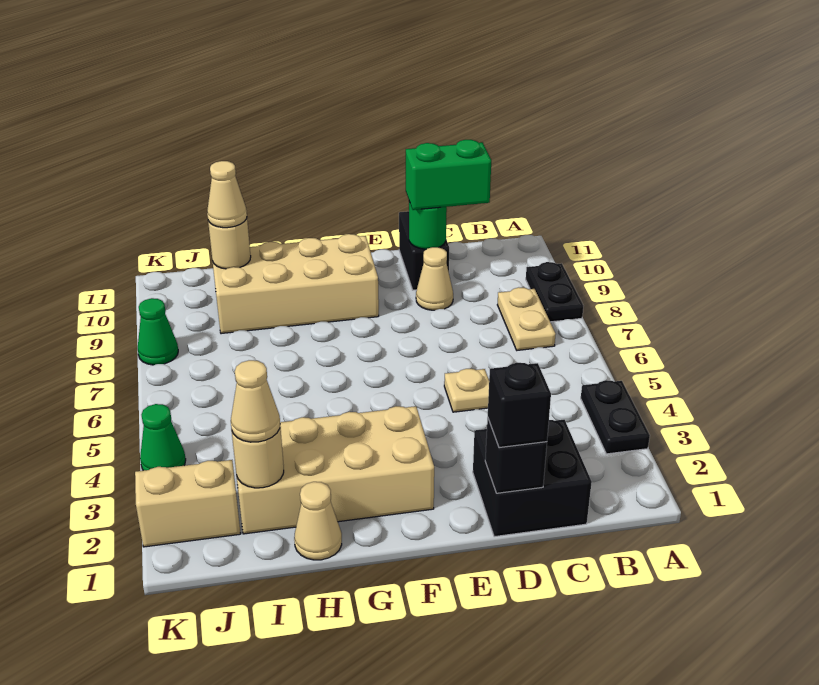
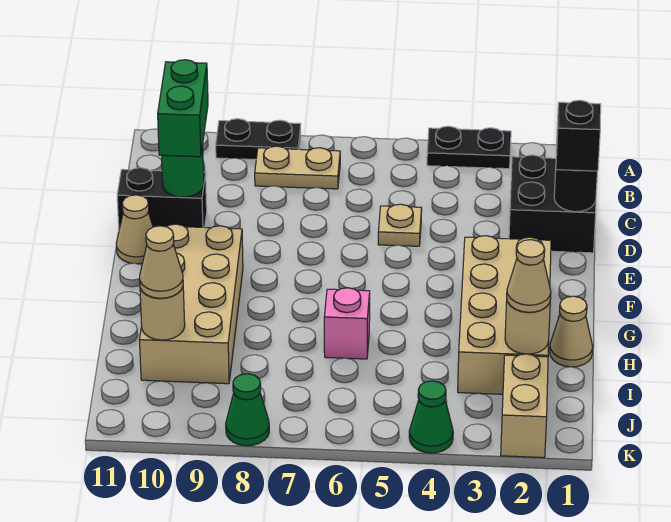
black brick D1 level 2 -> black round brick D1 level 2
tan cone D9 level 1 -> tan cone E11 level 1
none -> pink brick H6 level 1

